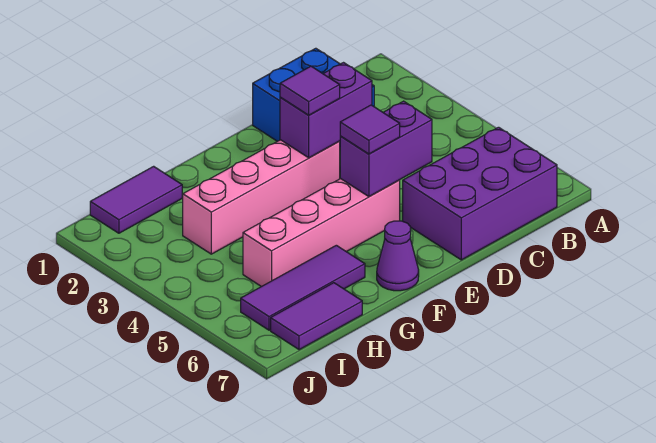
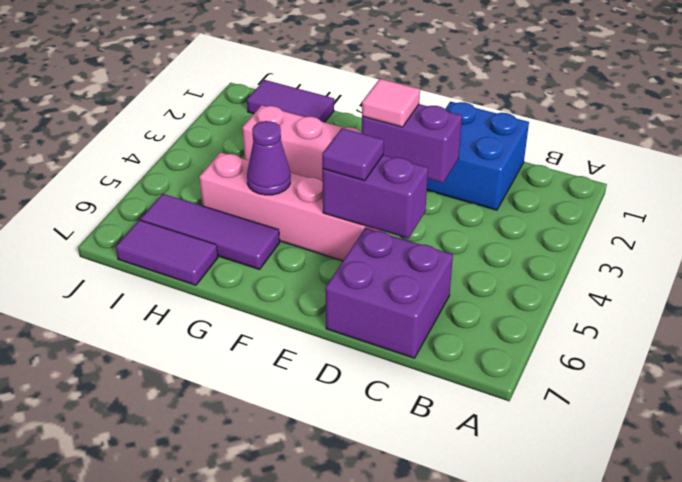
purple brick B6:D7 level 1 -> purple brick C6:D7 level 1
purple tile E3 level 3 -> pink tile E3 level 3
purple cone F7 level 1 -> purple cone G5 level 2

